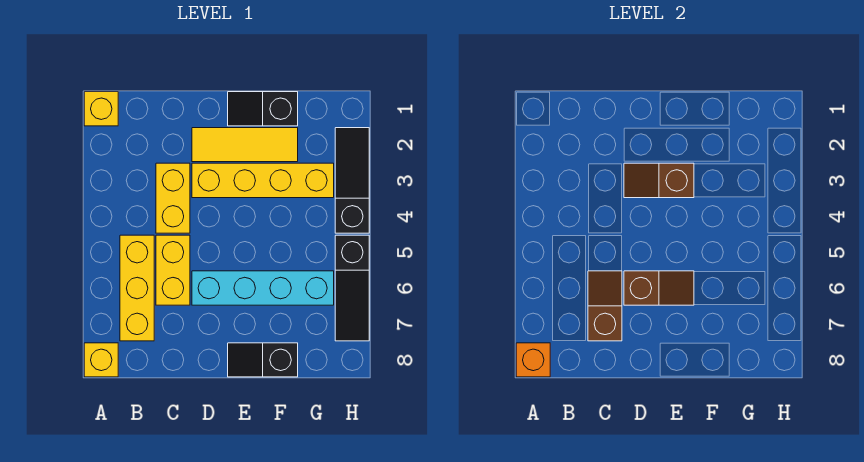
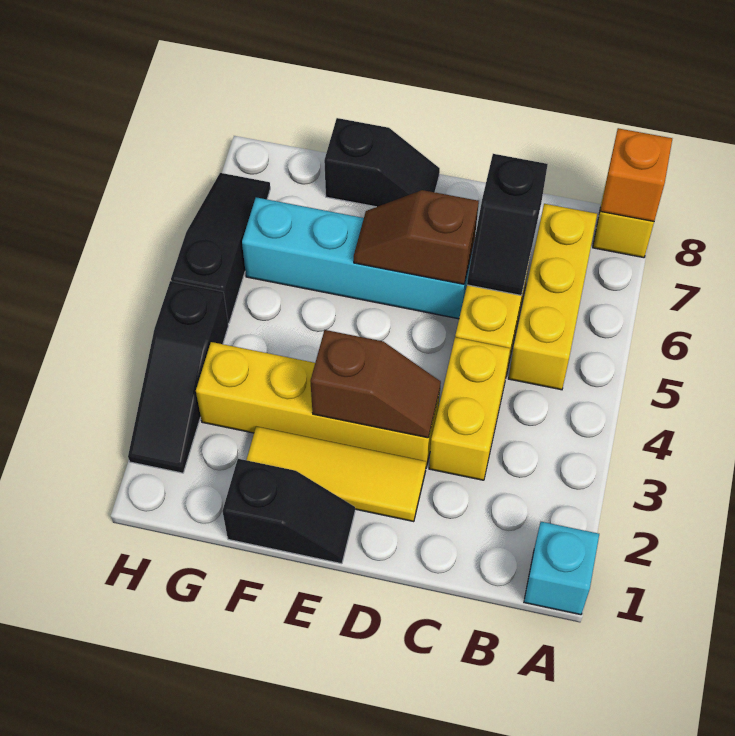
yellow brick A1 level 1 -> cyan brick A1 level 1
brown slope C6:C7 level 2 top 7 -> black slope C6:C7 level 2 top 7

